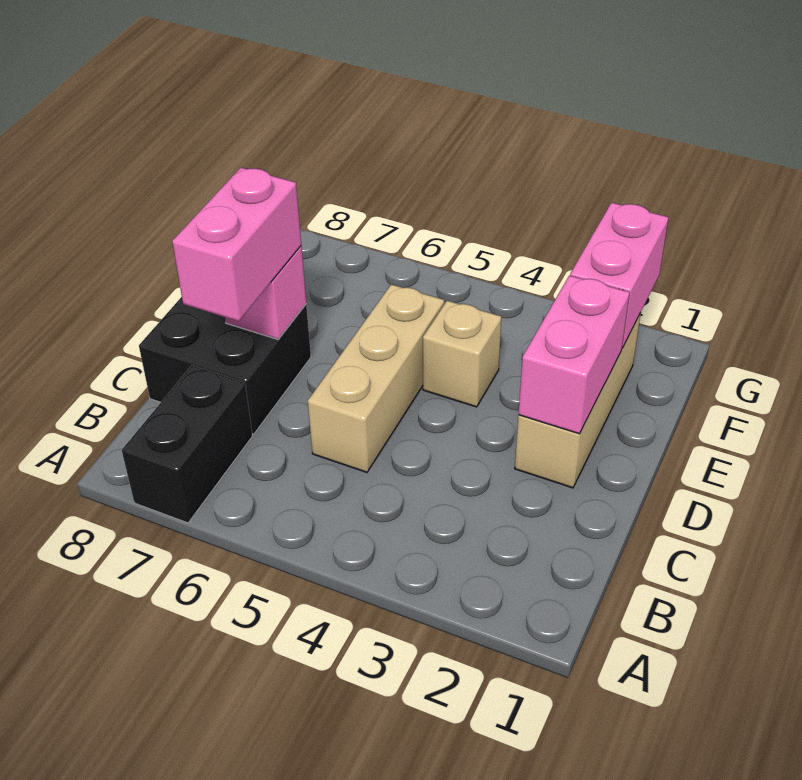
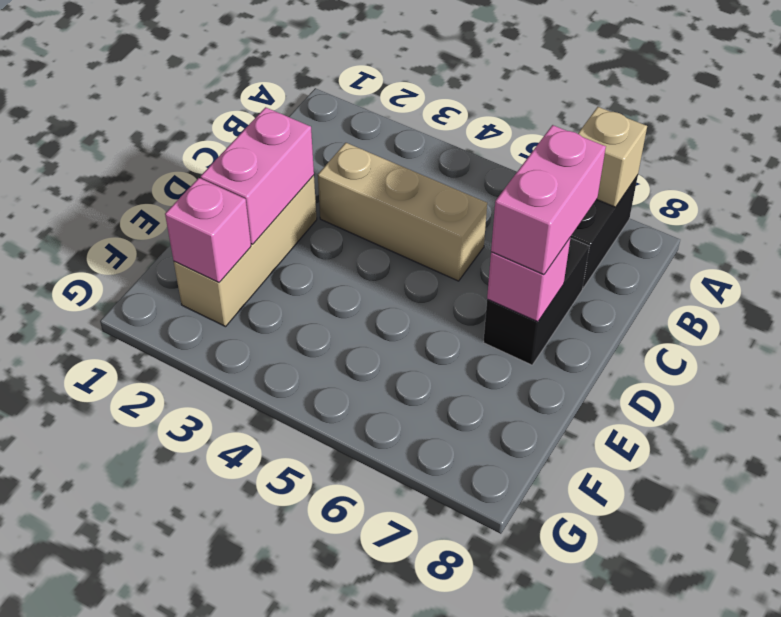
tan brick C5:E5 level 1 -> tan brick C3:C5 level 1
black brick C7:D8 level 1 -> black brick C7:D7 level 1
tan brick E4 level 1 -> tan brick A7 level 2
pink brick F2:G2 level 2 -> pink brick F2 level 2

